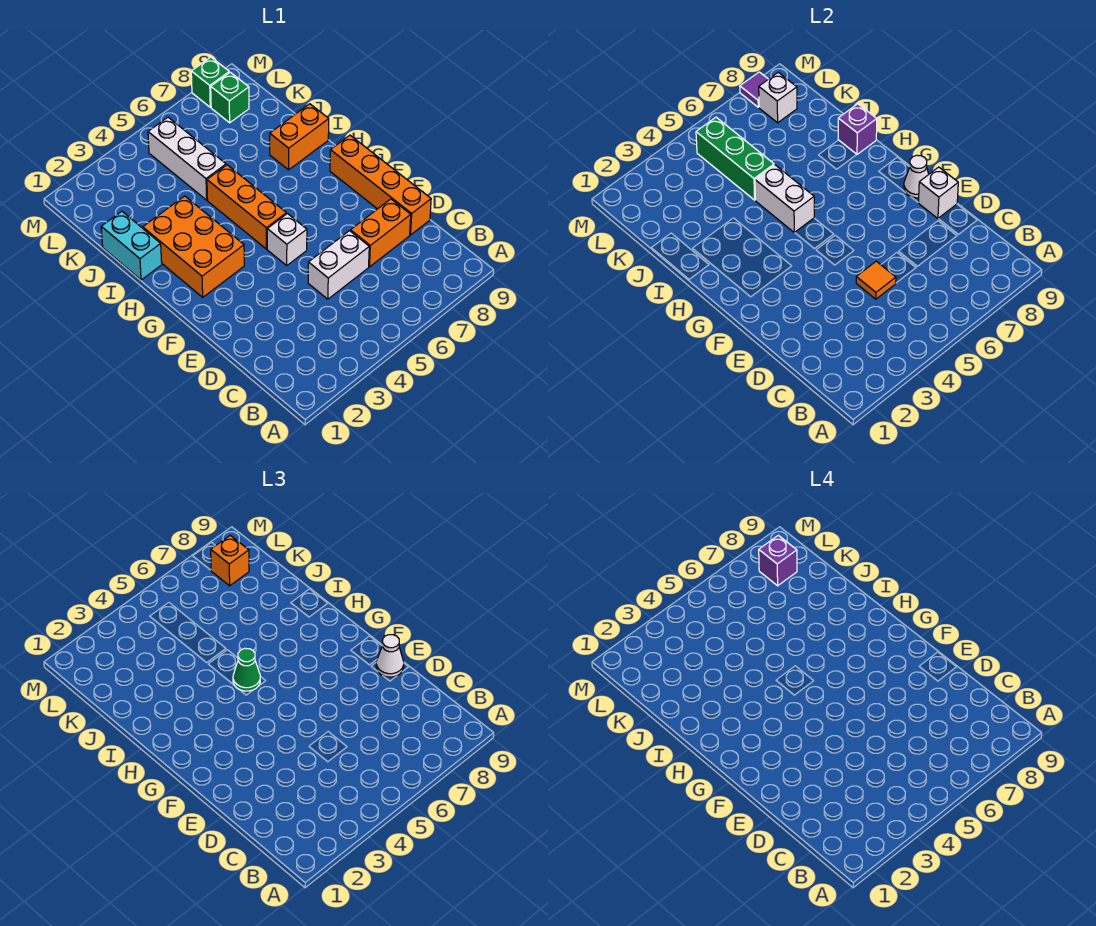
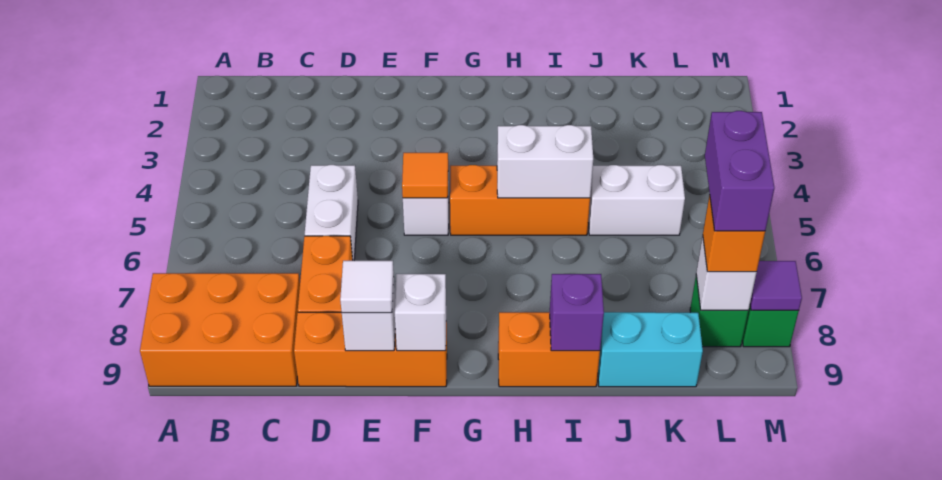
orange tile D5 level 2 -> orange tile F5 level 2
orange brick D9:G9 level 1 -> orange brick D9:F9 level 1
white cone E9 level 3 -> white tile E9 level 3
white cone F9 level 2 -> white brick F9 level 2
orange brick G2:I3 level 1 -> orange brick A8:C9 level 1
green cone H5 level 3 -> none
cyan brick I1:J1 level 1 -> cyan brick J9:K9 level 1
orange brick I8:I9 level 1 -> orange brick H9:I9 level 1
white brick J5:L5 level 1 -> white brick J5:K5 level 1
green brick J5:L5 level 2 -> none
purple brick L8 level 4 -> purple brick L7:L8 level 4

